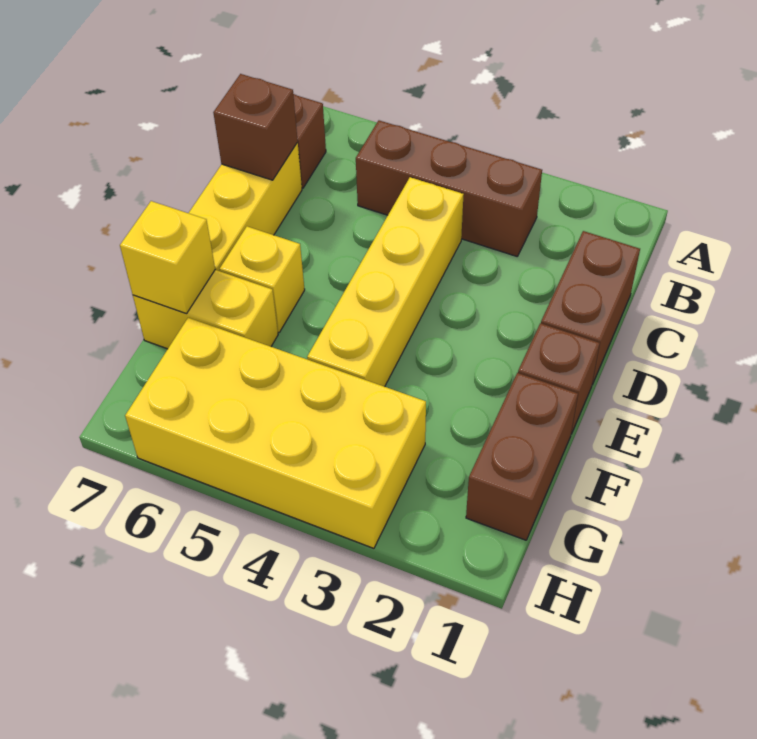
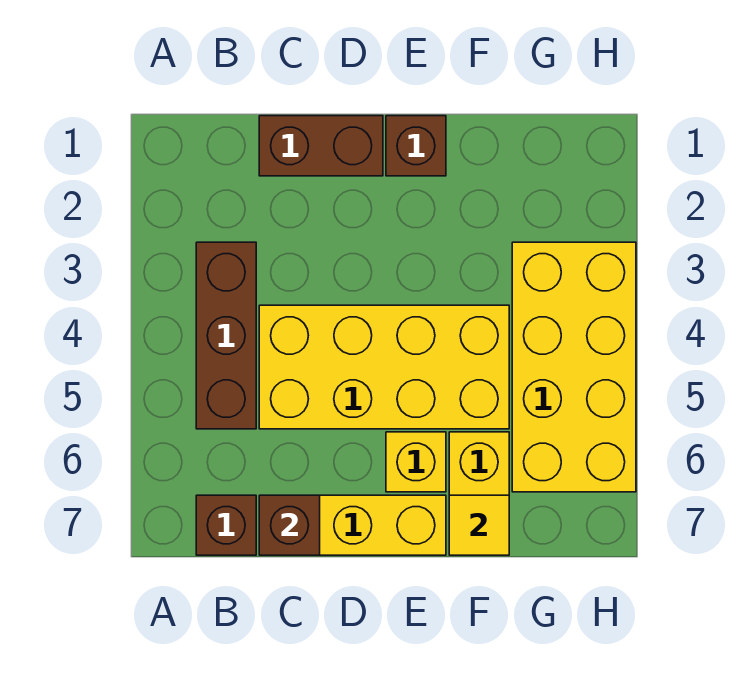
yellow brick C4:F4 level 1 -> yellow brick C4:F5 level 1
brown brick F1:G1 level 1 -> none
yellow brick F7 level 2 -> yellow tile F7 level 2

